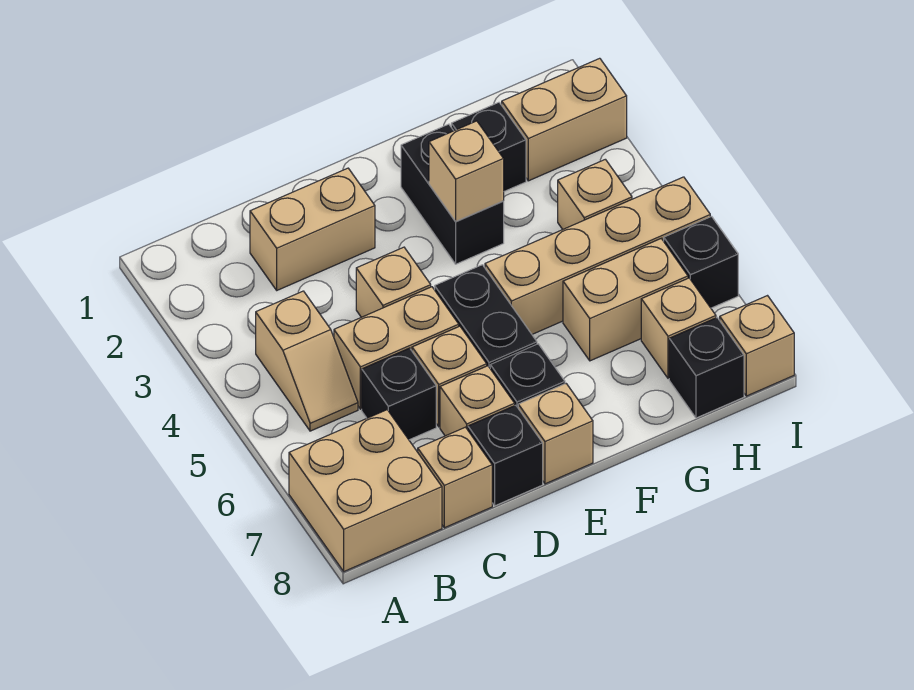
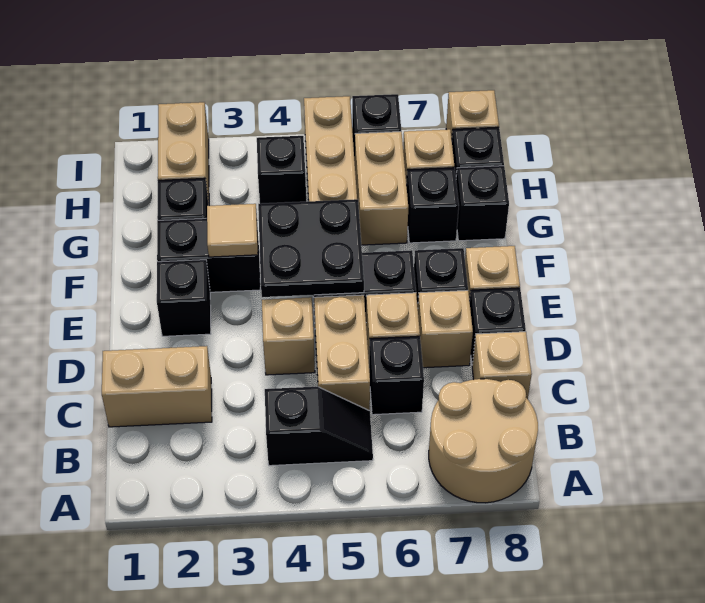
tan brick A7:B8 level 1 -> tan round brick A7:B8 level 1
tan slope B4:B5 level 1 top 4 -> black slope B4:B5 level 1 top 4
tan brick C2:D2 level 1 -> tan brick C1:C2 level 1
none -> black brick E2 level 1
none -> black plate E4:F5 level 2
tan brick F3 level 2 -> tan tile F3 level 2
none -> black brick G7 level 1
none -> black brick G8 level 1
tan brick H4 level 1 -> black brick H4 level 1

